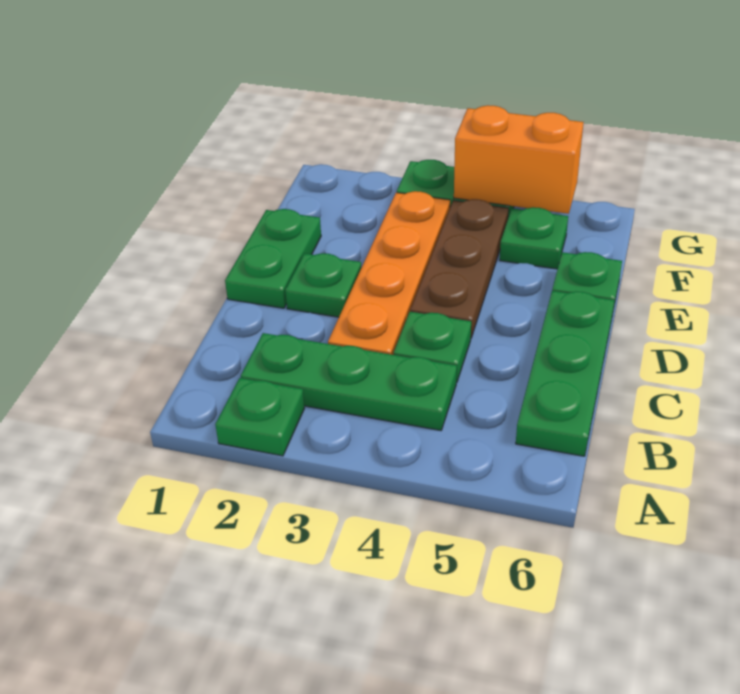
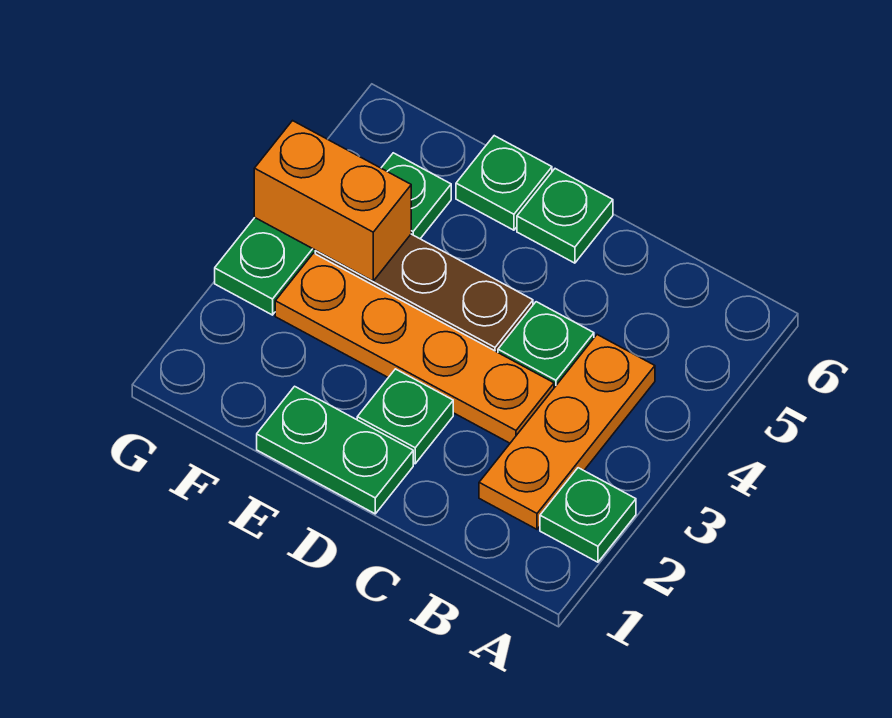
green plate B2:B4 level 1 -> orange plate B2:B4 level 1
green plate B6:D6 level 1 -> green plate D6 level 1
orange brick G4:G5 level 2 -> orange brick F4:G4 level 2

